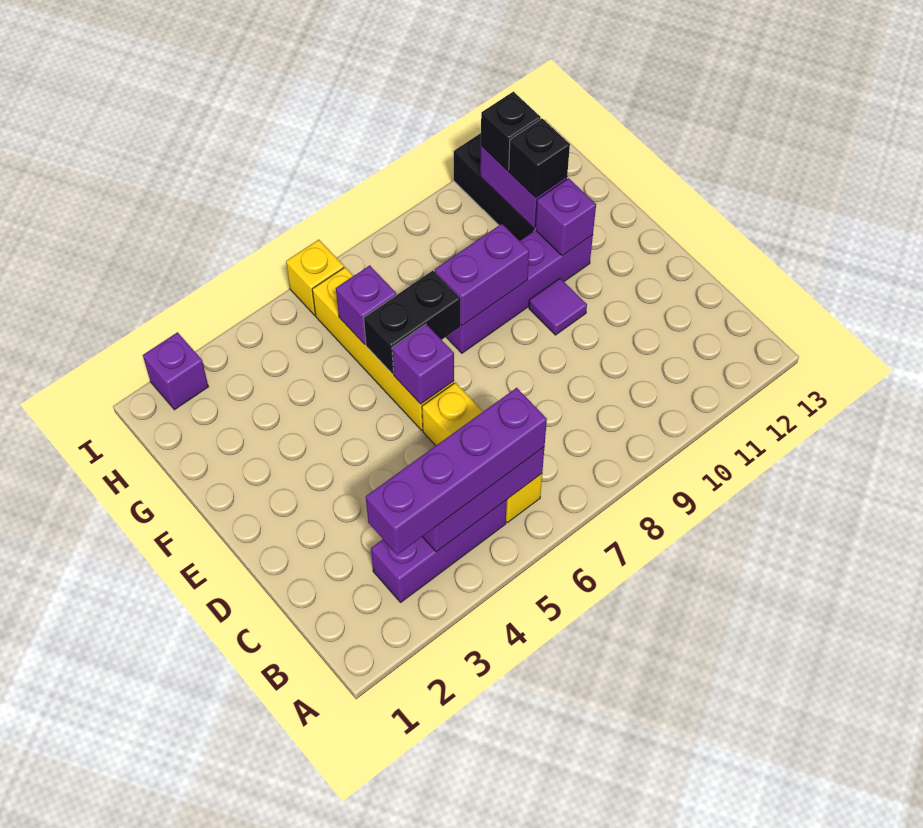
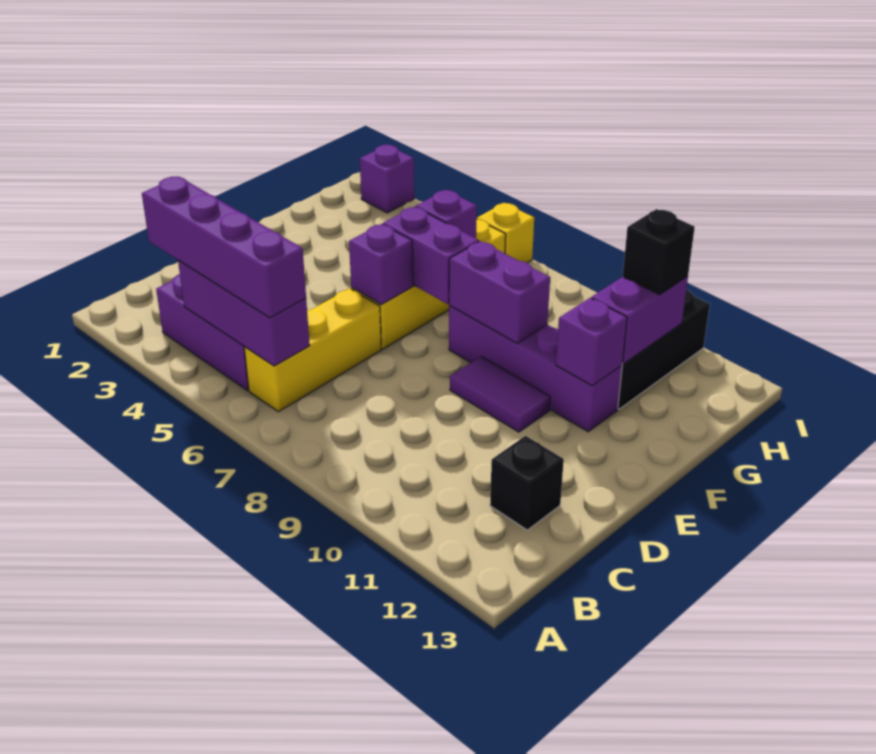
purple tile E10 level 1 -> purple tile E9:E10 level 1
black brick F6:F7 level 2 -> purple brick F6:F7 level 2
black brick G11 level 3 -> black brick C12 level 1

